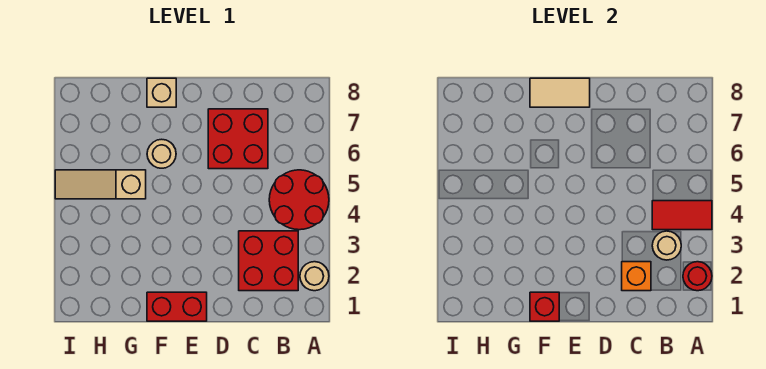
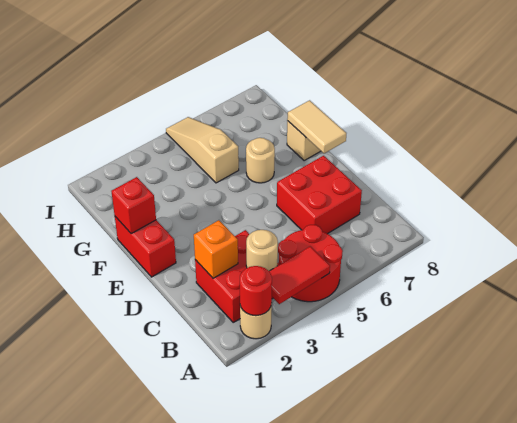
red tile A4:B4 level 2 -> red tile A3:A4 level 2

